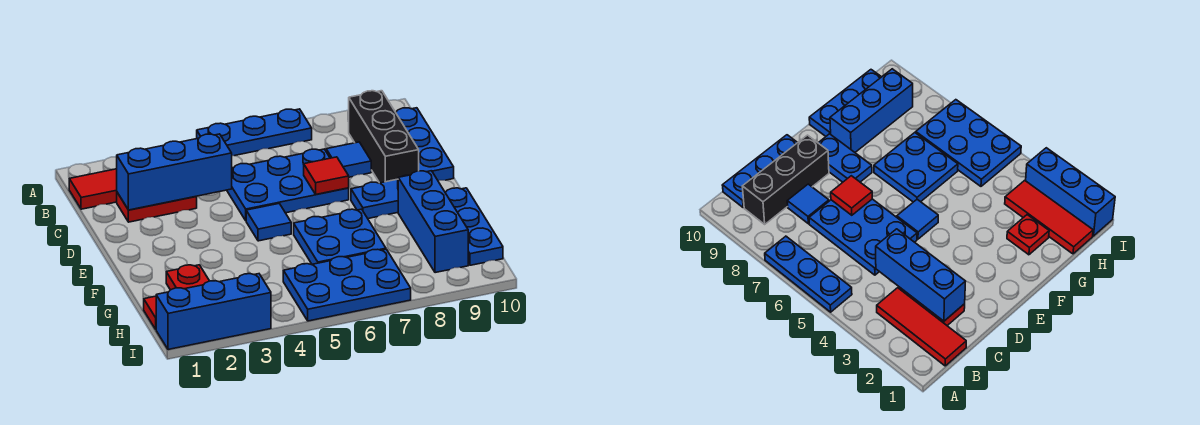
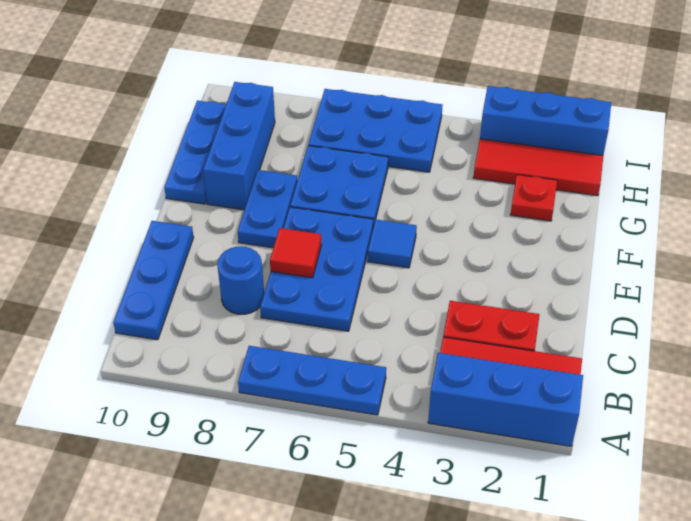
black brick B9:D9 level 1 -> none
blue brick C2:C4 level 2 -> blue brick A1:A3 level 1
blue plate C5:D7 level 1 -> blue plate C6:E7 level 1
blue tile C8 level 1 -> blue round brick C8 level 1
blue plate E8:E9 level 1 -> blue plate E8:F8 level 1

